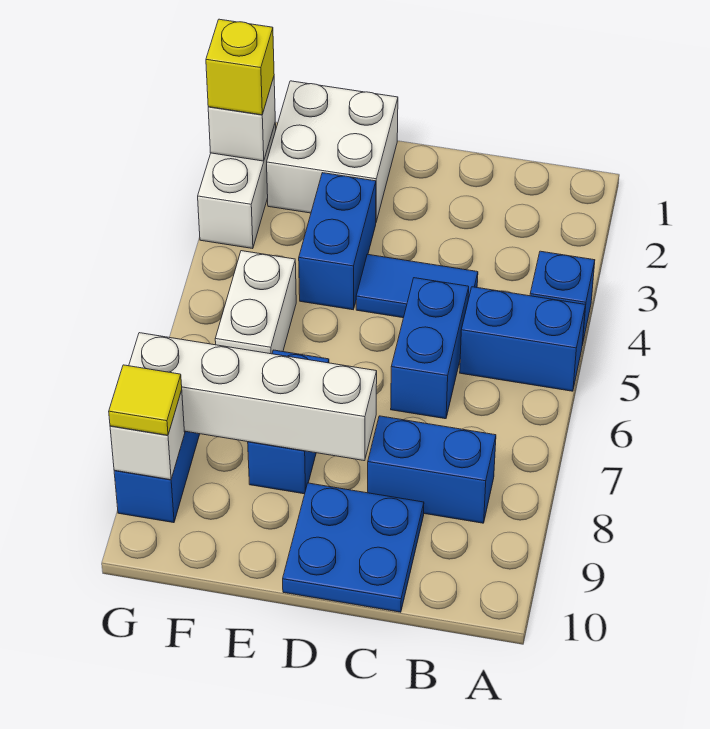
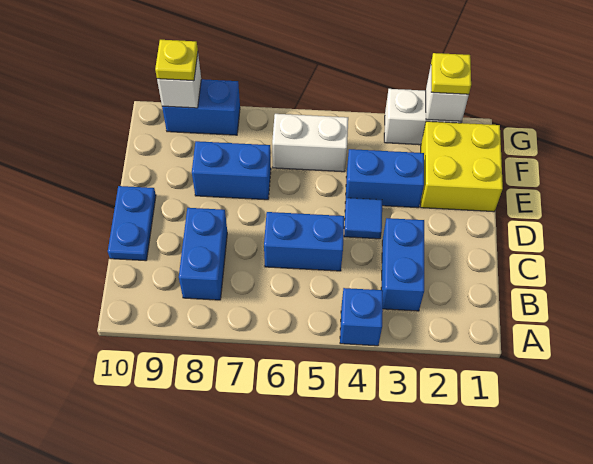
blue brick A5:B5 level 1 -> blue brick B3:C3 level 1
blue tile C4:D4 level 1 -> blue tile D4 level 1
blue plate C9:D10 level 1 -> blue plate C10:D10 level 1
white brick D8:G8 level 2 -> none
white brick E1:F2 level 1 -> yellow brick E1:F2 level 1
yellow brick G2 level 3 -> yellow plate G2 level 3
yellow tile G9 level 3 -> yellow plate G9 level 3

